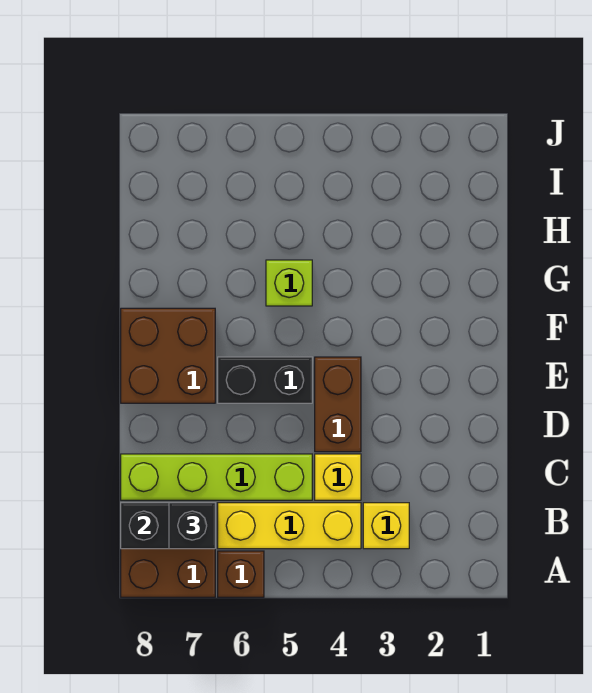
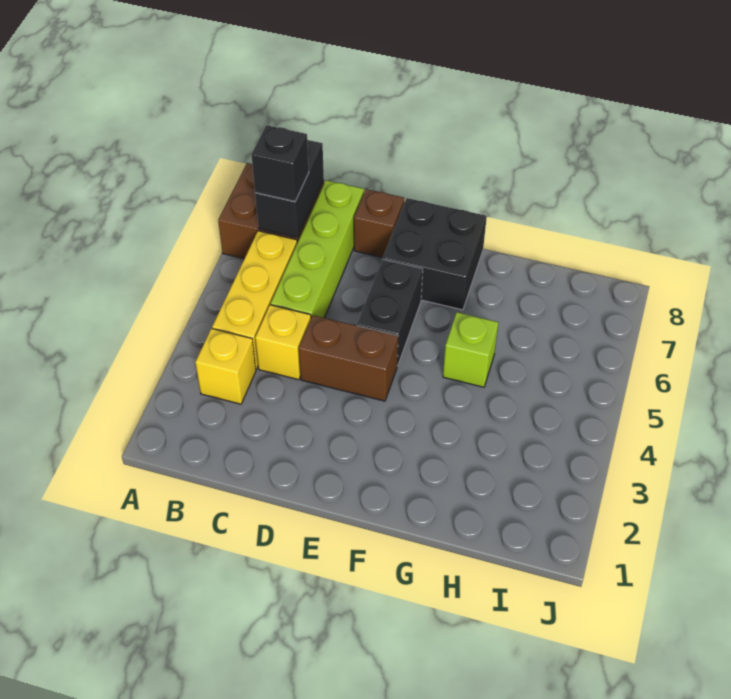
brown brick A6 level 1 -> brown brick D8 level 1
brown brick E7:F8 level 1 -> black brick E7:F8 level 1

